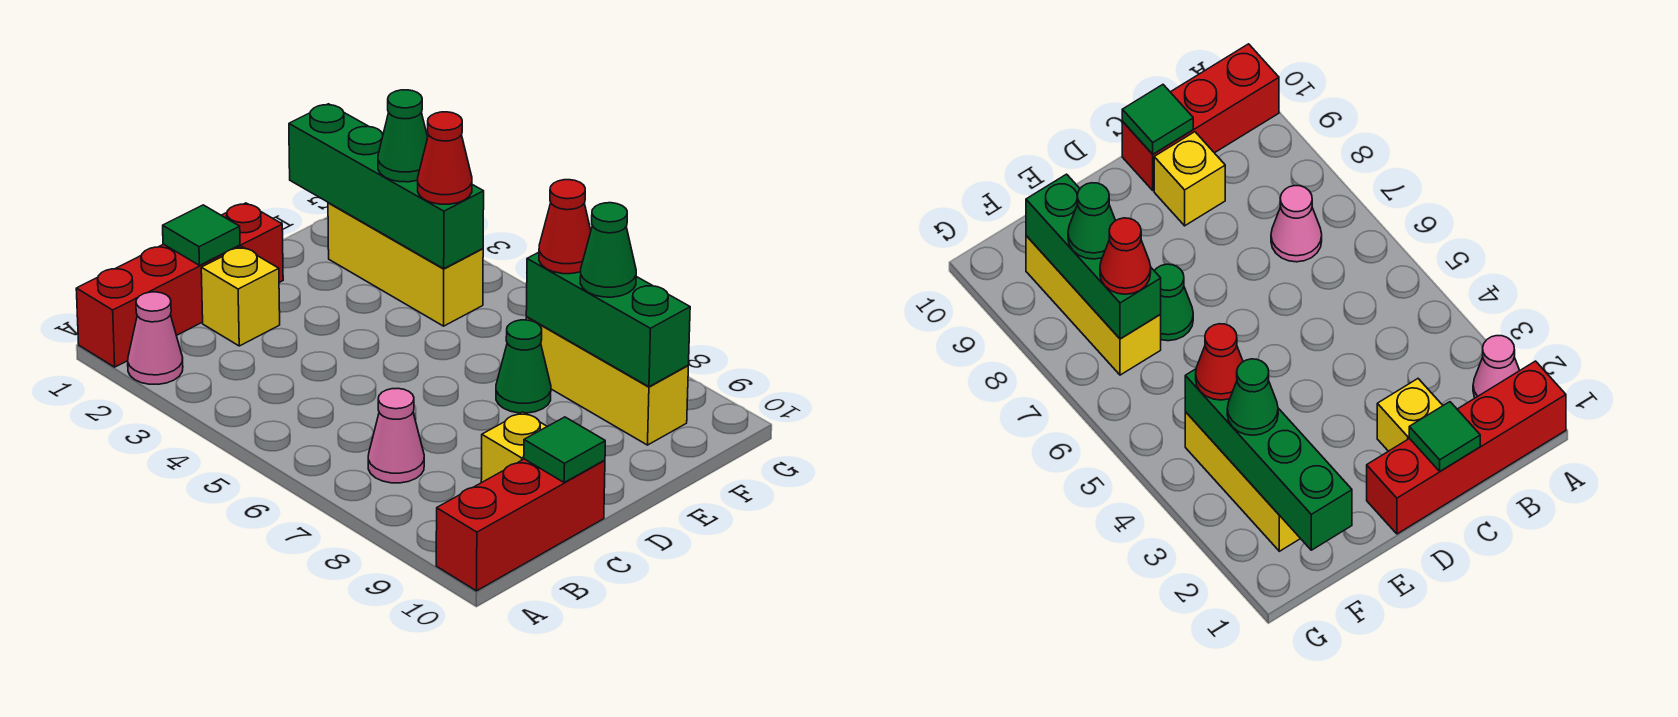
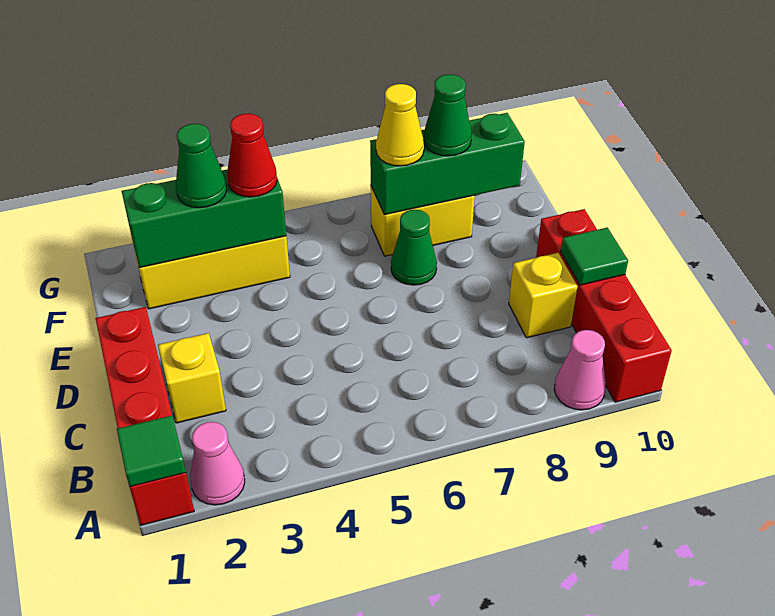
red brick A10:C10 level 1 -> red brick A10:D10 level 1
pink cone B7 level 1 -> pink cone A9 level 1
green tile C1 level 2 -> green tile A1 level 2
green brick F1:F4 level 2 -> green brick F2:F4 level 2
yellow brick F7:F9 level 1 -> yellow brick F7:F8 level 1
red cone F7 level 3 -> yellow cone F7 level 3

